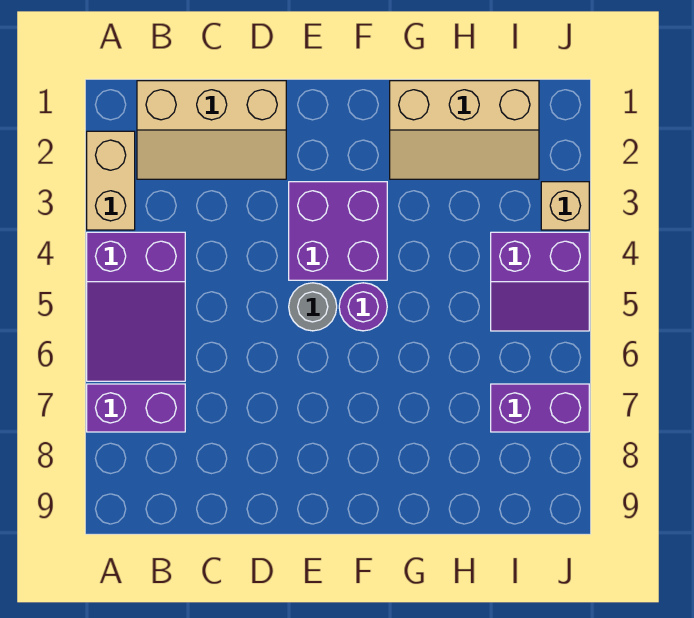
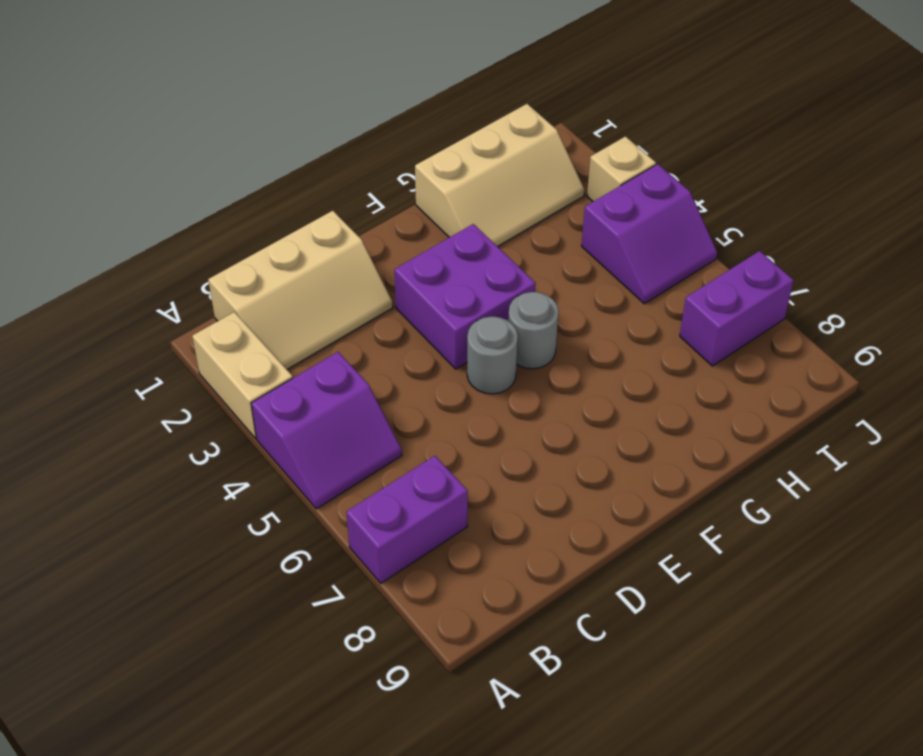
purple slope A4:B6 level 1 top 4 -> purple slope A4:B5 level 1 top 4
purple round brick F5 level 1 -> grey round brick F5 level 1

